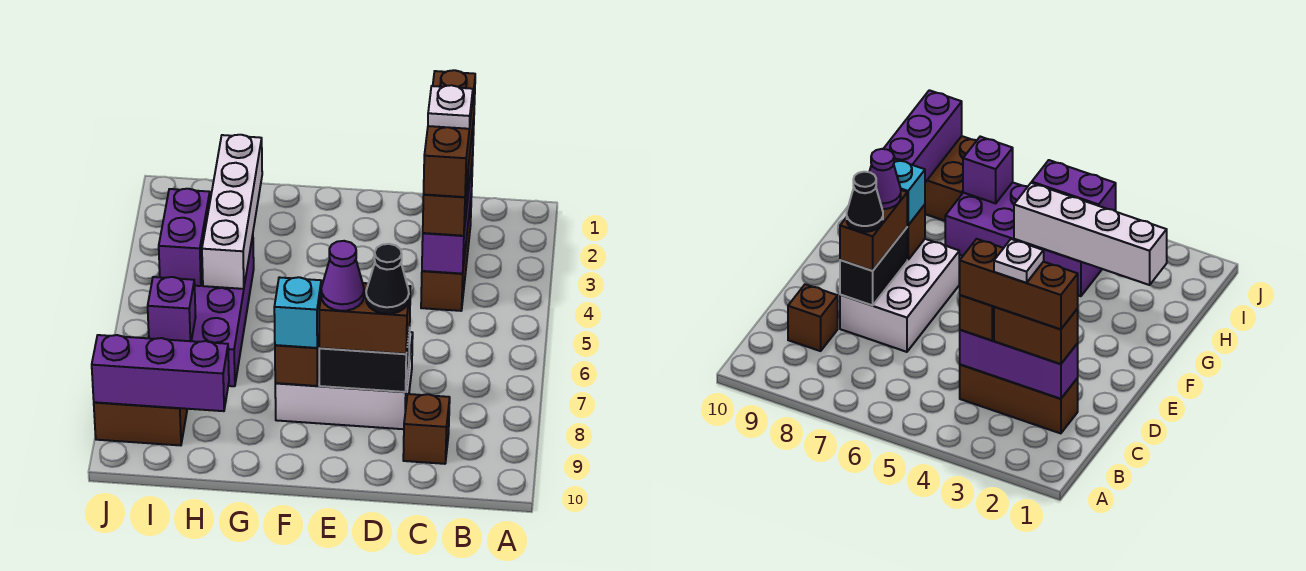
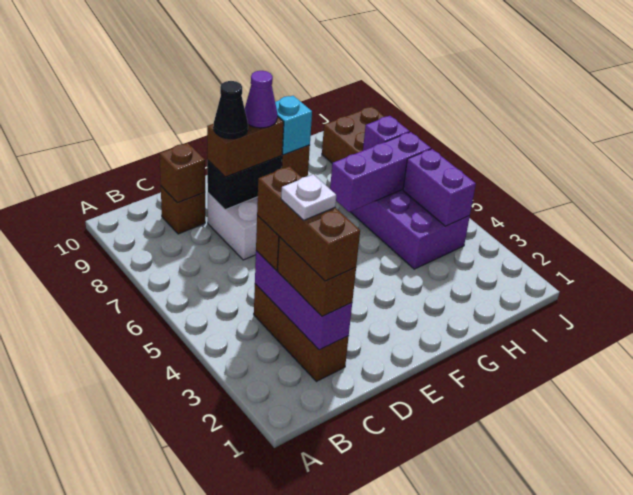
none -> brown brick C9 level 2
white brick H2:H5 level 2 -> none
purple brick H9:J9 level 2 -> purple brick G6:I6 level 2

